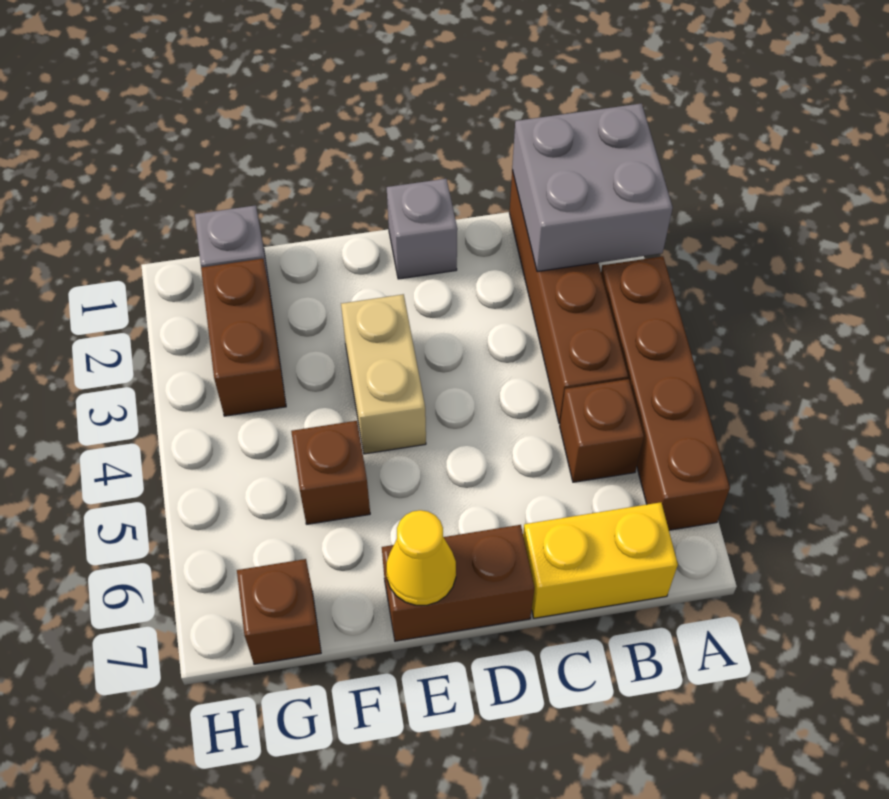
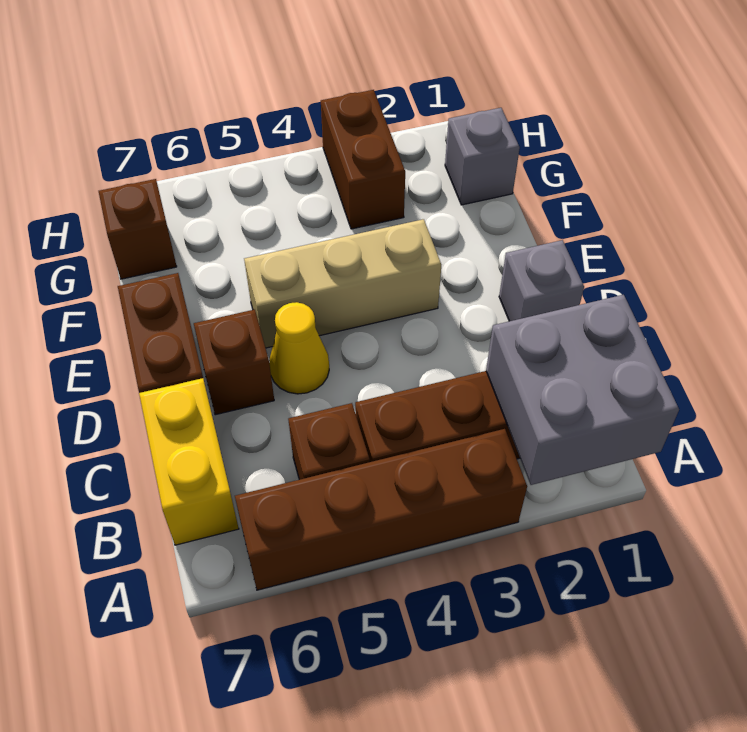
tan brick E3:E4 level 1 -> tan brick E3:E5 level 1
yellow cone E7 level 2 -> yellow cone D5 level 1
brown brick F5 level 1 -> brown brick D6 level 1
brown brick G2:G3 level 1 -> brown brick G3:H3 level 1

